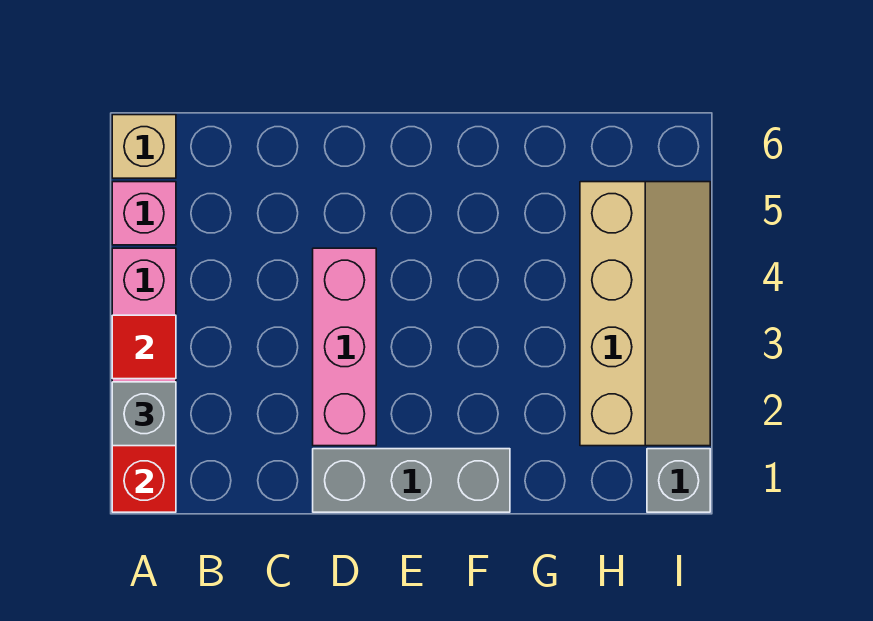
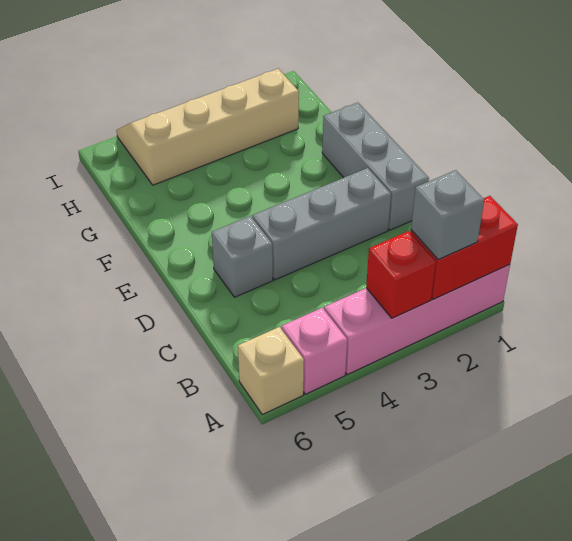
red tile A3 level 2 -> red brick A3 level 2
pink brick D2:D4 level 1 -> grey brick D2:D4 level 1
grey brick I1 level 1 -> grey brick D5 level 1

